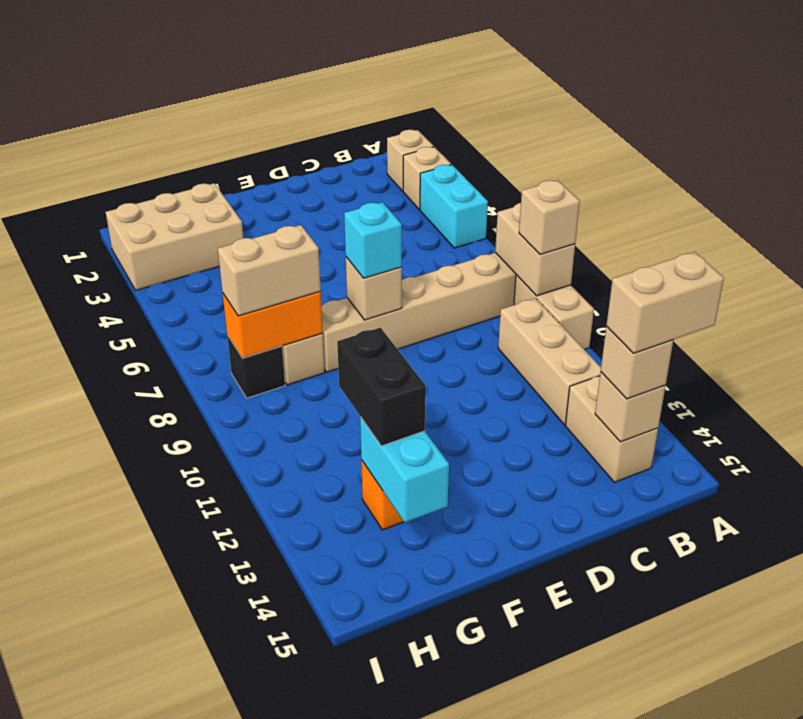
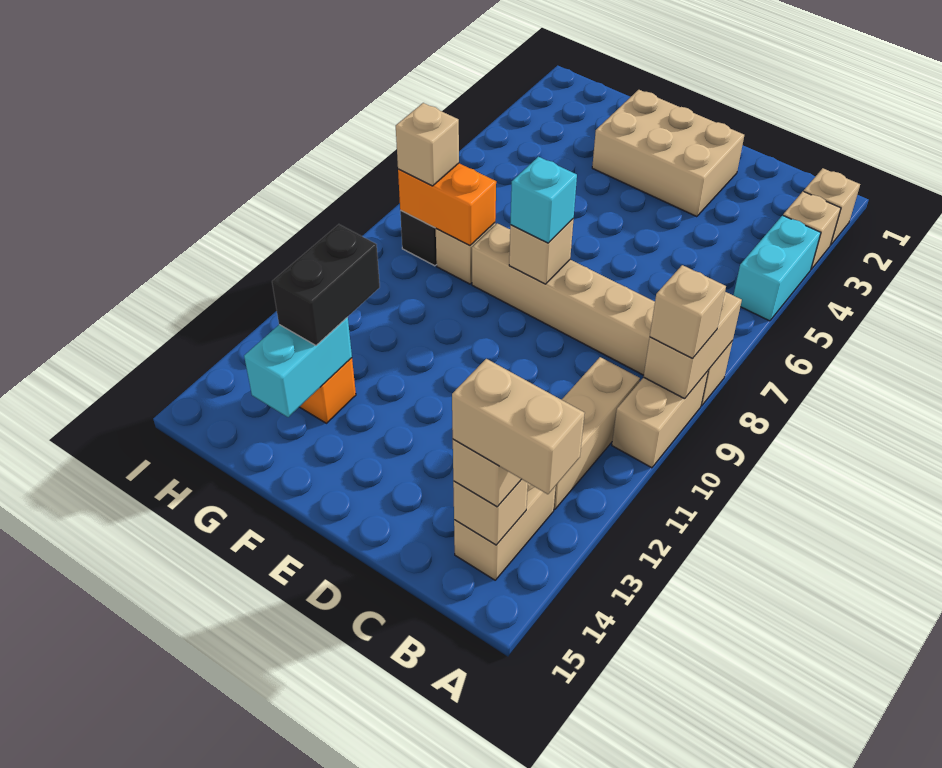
tan brick G2:I3 level 1 -> tan brick D2:F3 level 1
tan brick G8:H8 level 3 -> tan brick H8 level 3

